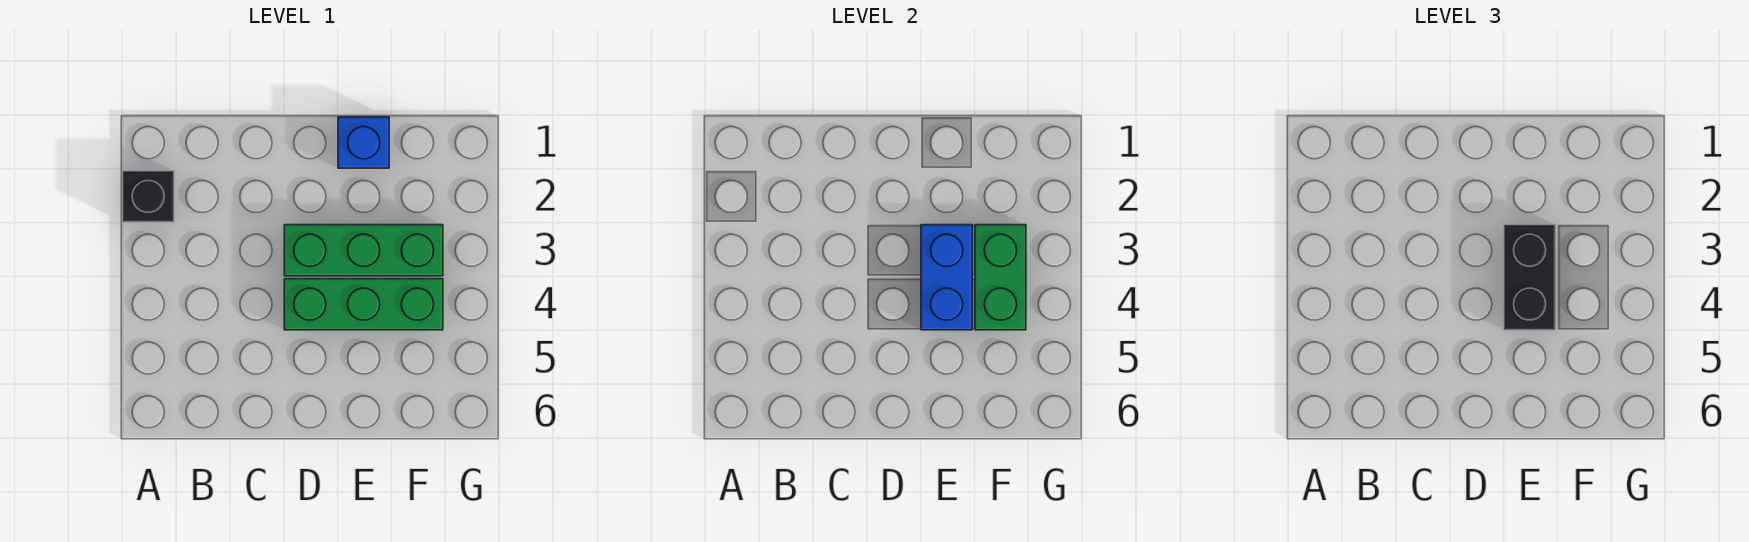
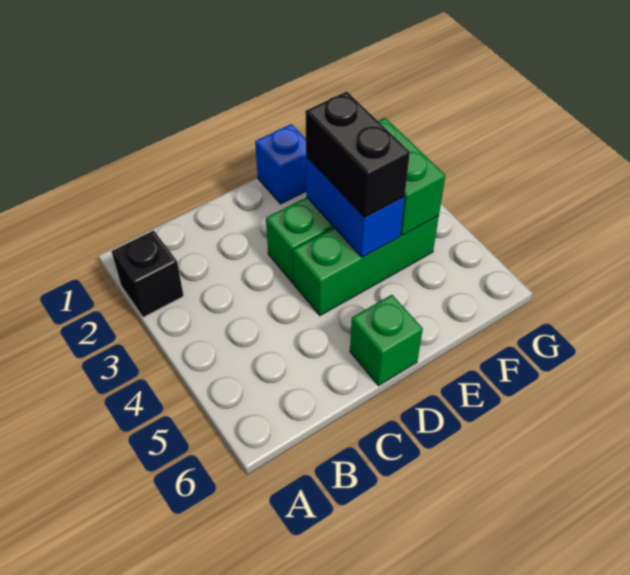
none -> green brick D6 level 1

